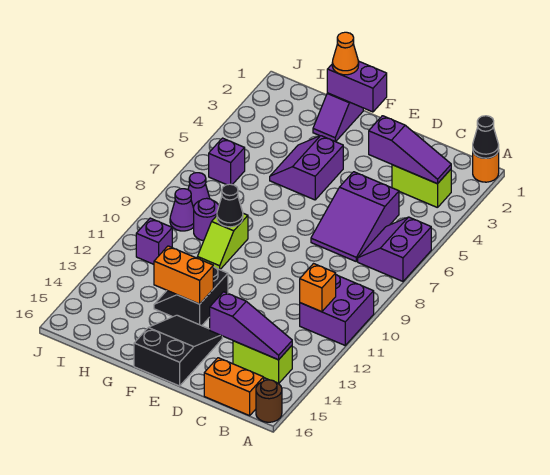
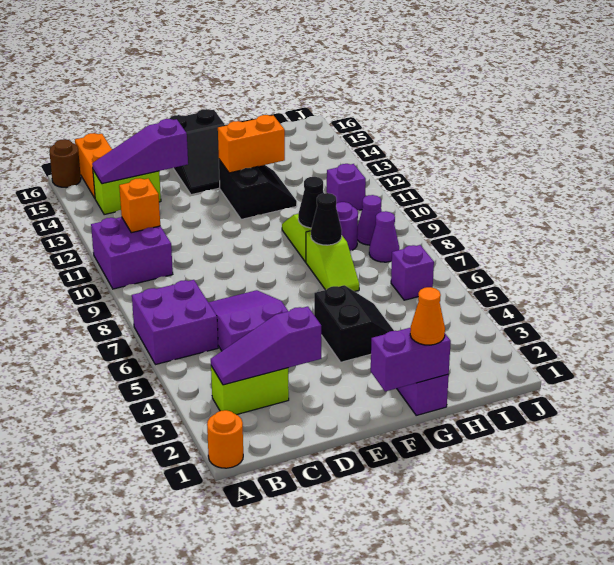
black cone A1 level 2 -> black cone G8 level 2
purple slope A6:B7 level 1 top A -> purple brick A6:B7 level 1
orange brick B16:C16 level 1 -> orange brick B15:B16 level 1
purple slope F4:G5 level 1 top F -> black slope F4:G5 level 1 top F
none -> lime slope G7:G8 level 1 top 8

